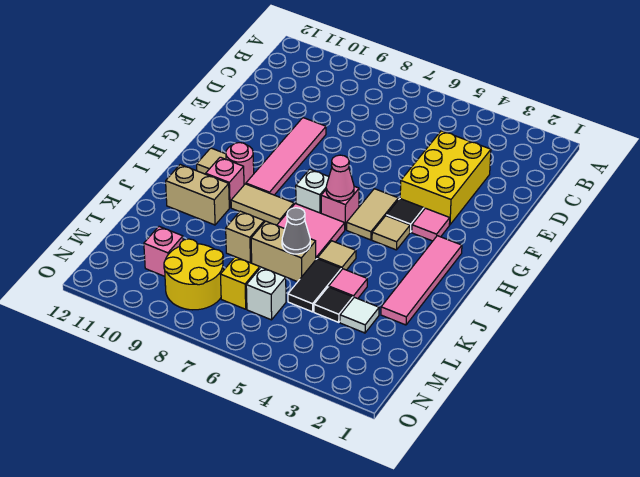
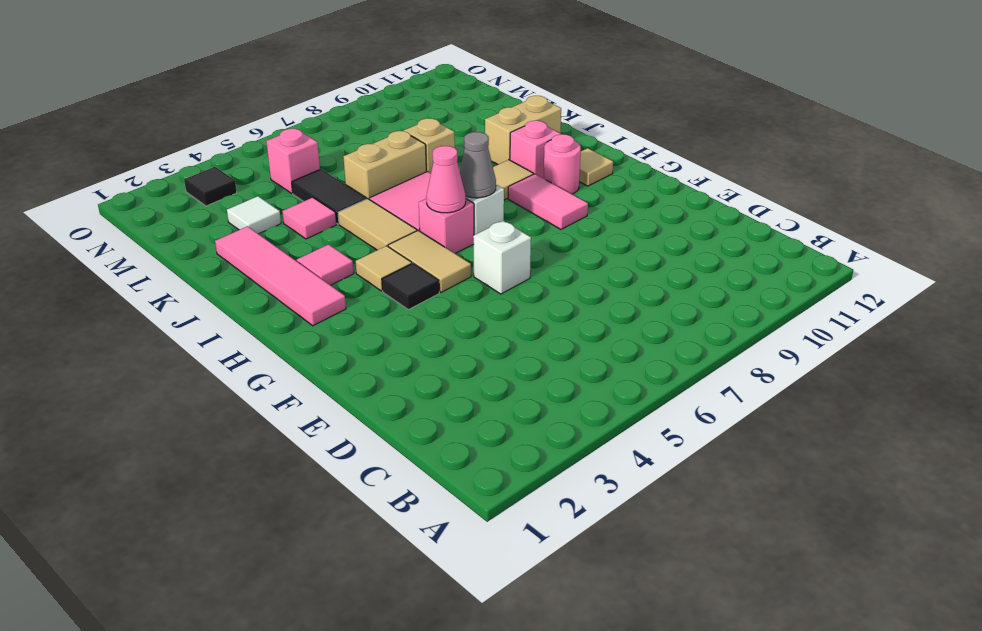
yellow brick D3:F4 level 1 -> none
pink tile E9:H9 level 1 -> pink tile G9:H9 level 1
pink tile G3 level 1 -> pink tile I3 level 1
tan tile J5 level 1 -> tan tile I5:J5 level 1
grey cone K6 level 2 -> grey cone H7 level 2
black tile L4 level 1 -> black tile N3 level 1
white brick M6 level 1 -> white brick F6 level 1
yellow brick M7 level 1 -> none
yellow round brick M8:N9 level 1 -> none
pink brick M10 level 1 -> pink brick M5 level 1

